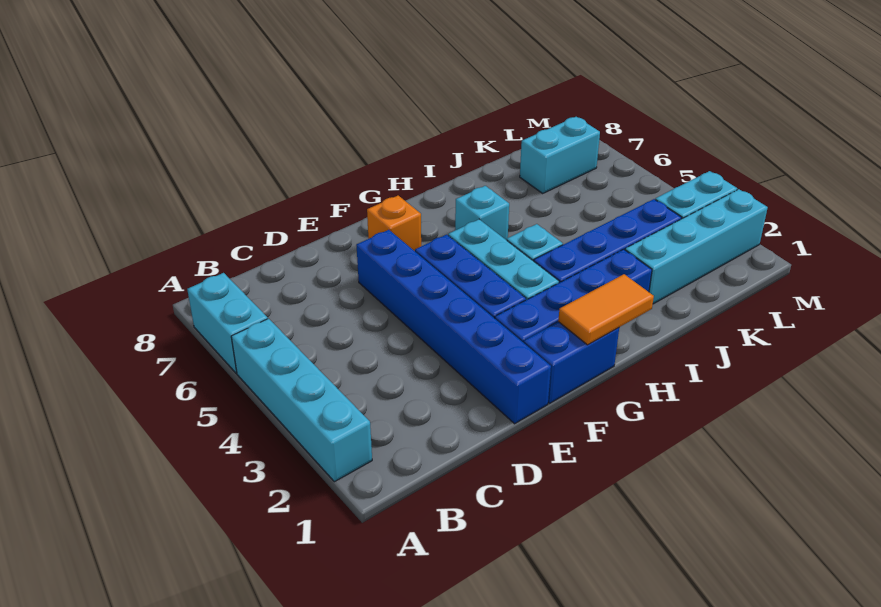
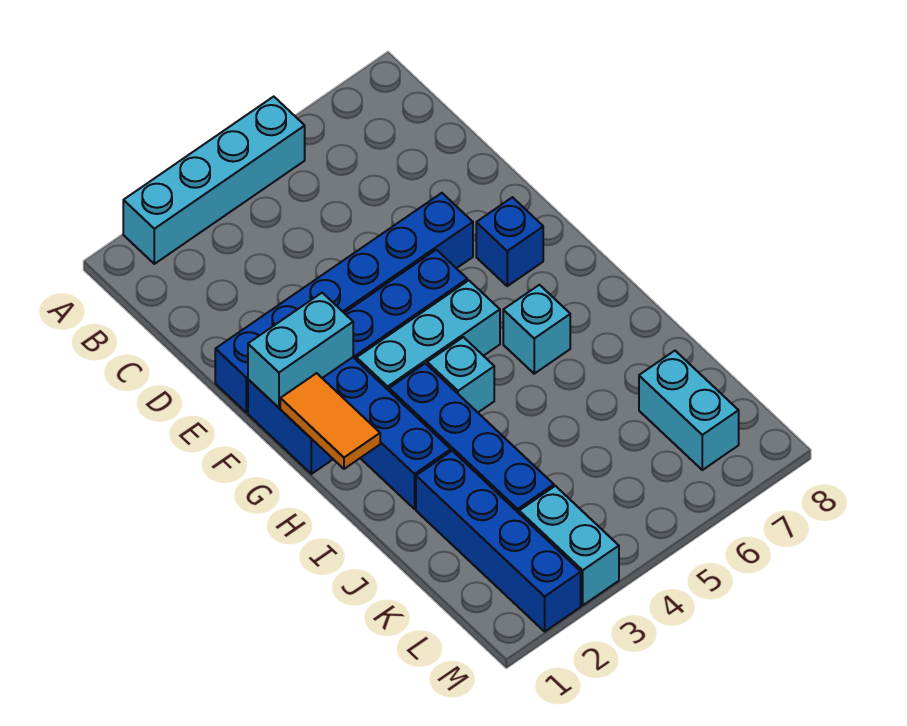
cyan brick A6:A7 level 1 -> cyan brick F1:F2 level 2
orange brick F7 level 1 -> blue brick F7 level 1
cyan brick J2:M2 level 1 -> blue brick J2:M2 level 1

